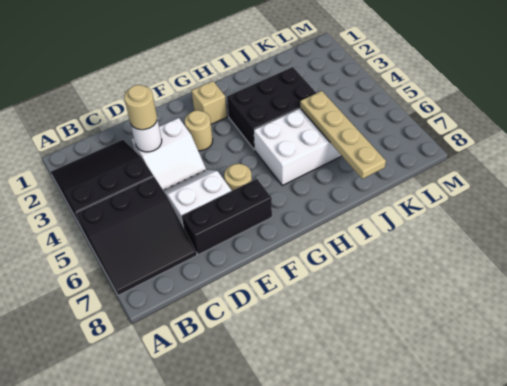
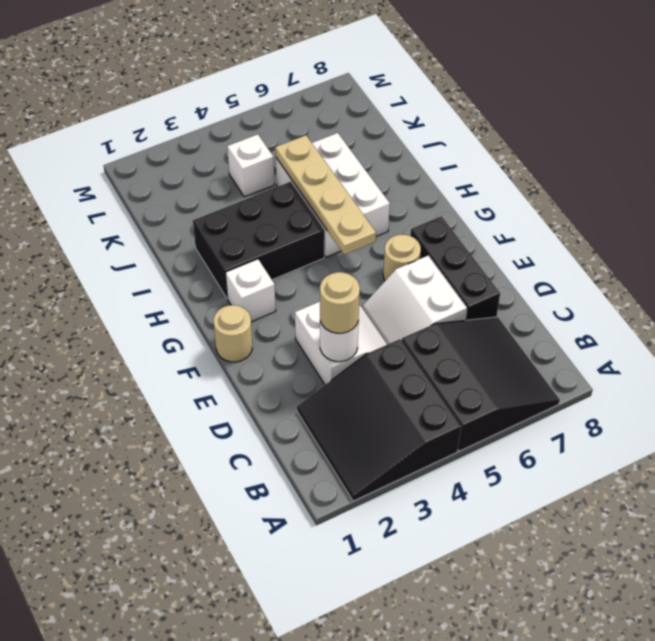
tan round brick F3 level 1 -> tan round brick F1 level 1
tan brick G2 level 1 -> white brick G2 level 1
black brick H3:J4 level 1 -> black brick H2:I4 level 1
tan plate J5:J8 level 2 -> tan plate G5:J5 level 2
none -> white brick K4 level 1

